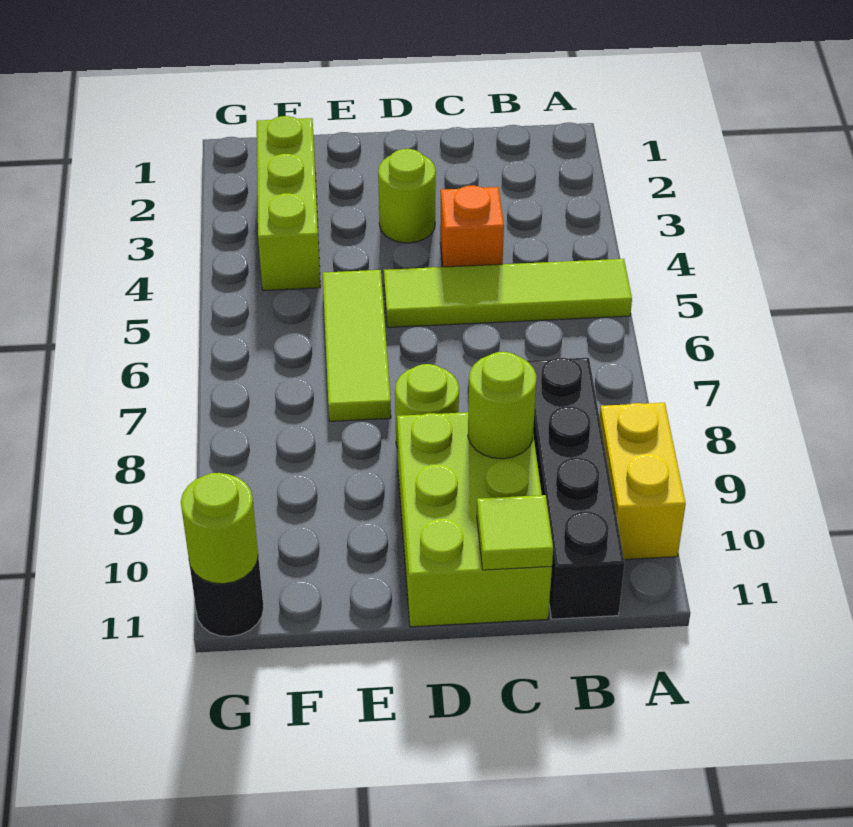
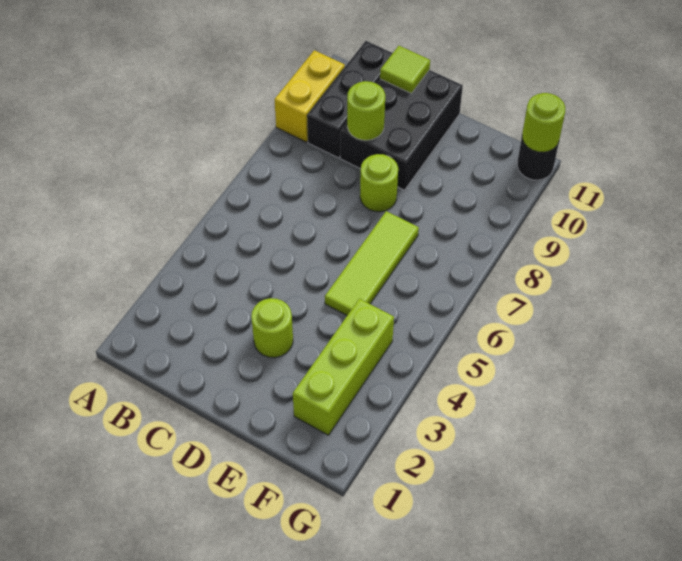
lime tile A5:D5 level 1 -> none
black brick B8:B11 level 1 -> black brick B9:B11 level 1
orange brick C4 level 1 -> none
lime brick C9:D11 level 1 -> black brick C9:D11 level 1

